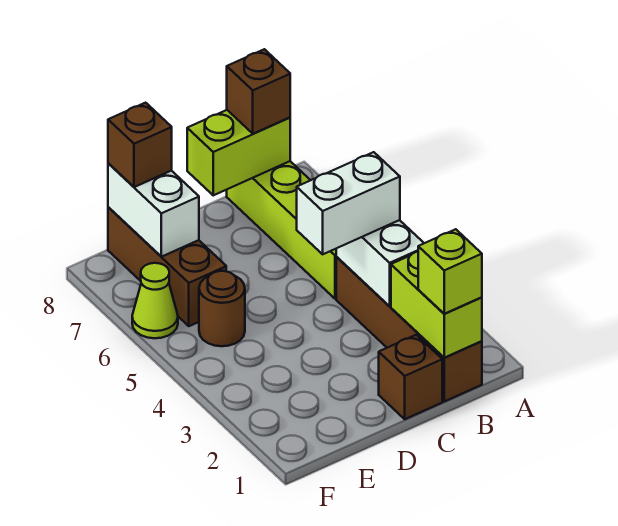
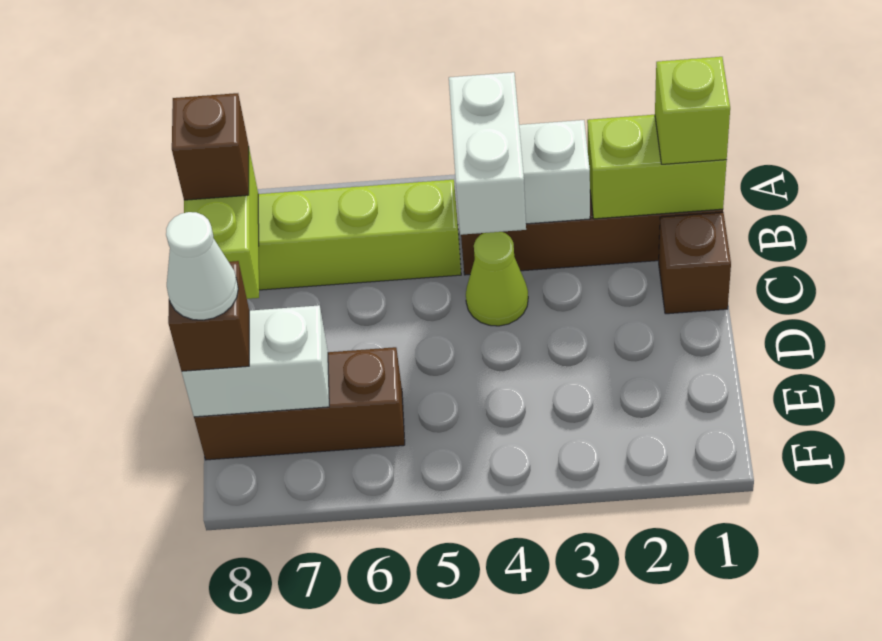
brown round brick E5 level 1 -> none
none -> white cone E8 level 4
lime cone F6 level 1 -> lime cone C4 level 1

